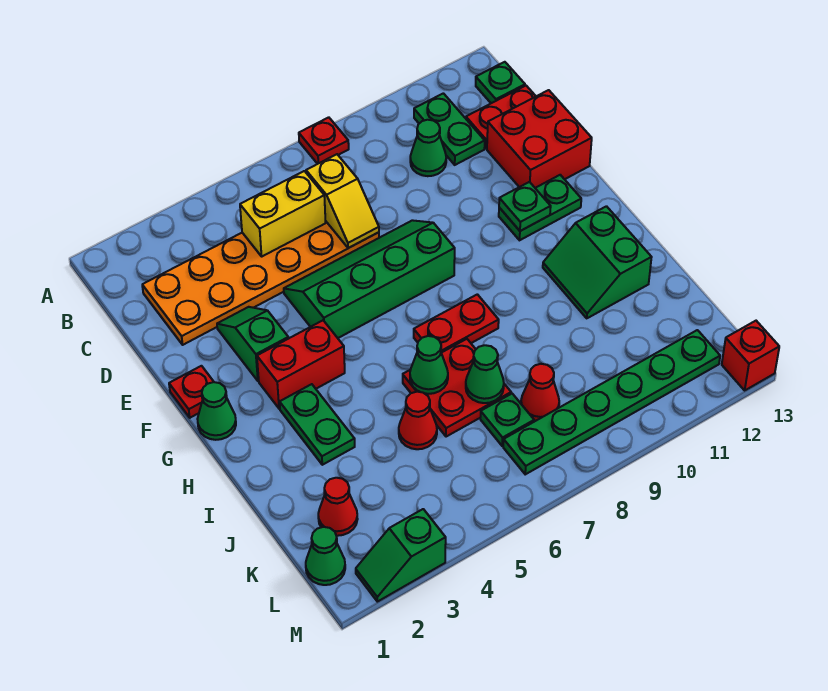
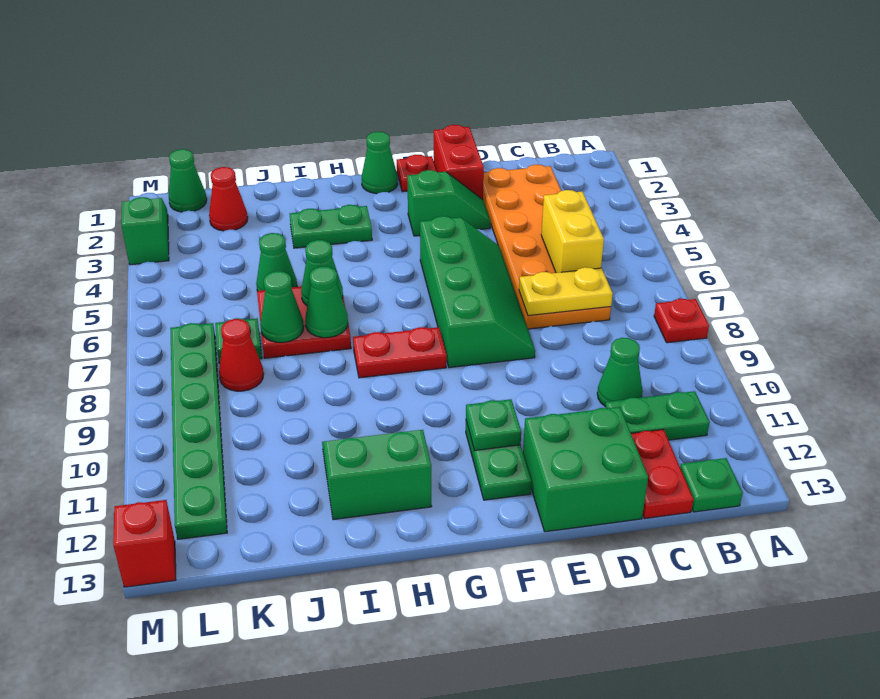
yellow slope C7:D7 level 2 top C -> yellow plate C7:D7 level 2
red brick D12:E13 level 1 -> green brick D12:E13 level 1
red brick G3:G4 level 1 -> red brick E1:E2 level 1
red plate H7:H8 level 1 -> red plate G8:H8 level 1
none -> green cone I7 level 2
red cone J5 level 1 -> green cone J5 level 1

